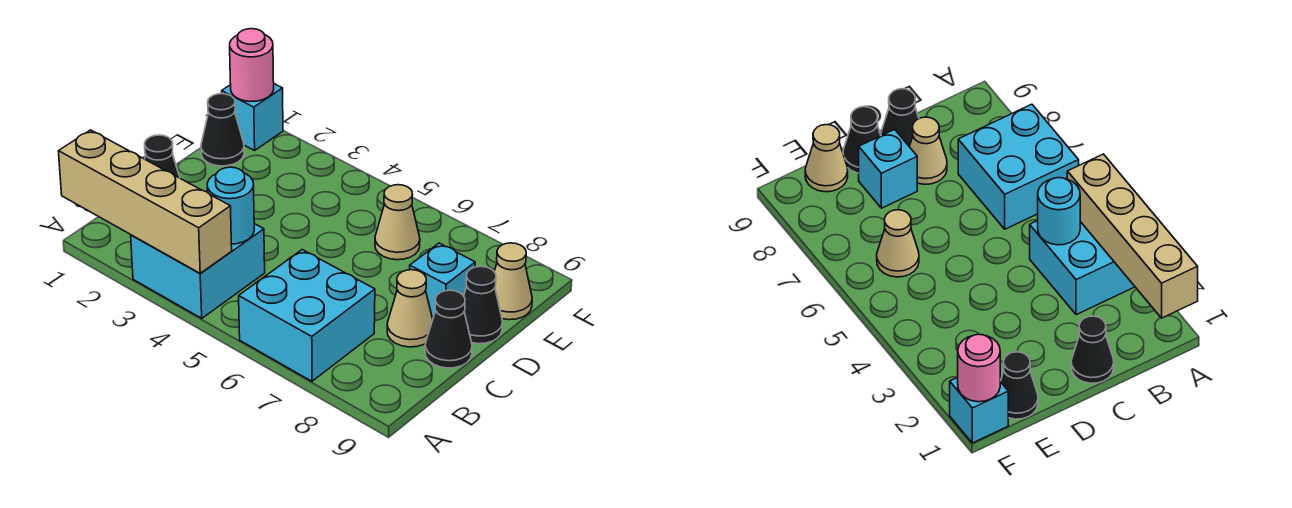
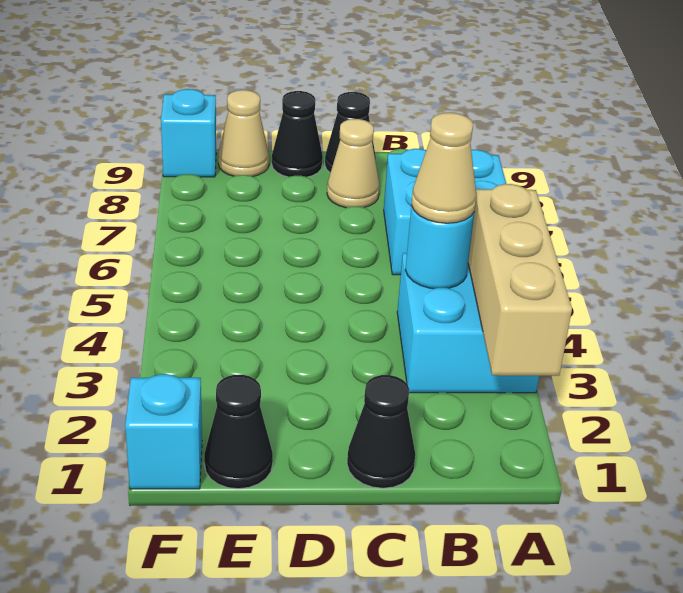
tan brick A1:A4 level 2 -> tan brick A2:A4 level 2
cyan brick D8 level 1 -> cyan brick F9 level 1
tan cone E6 level 1 -> tan cone B4 level 3
pink round brick F1 level 2 -> none

